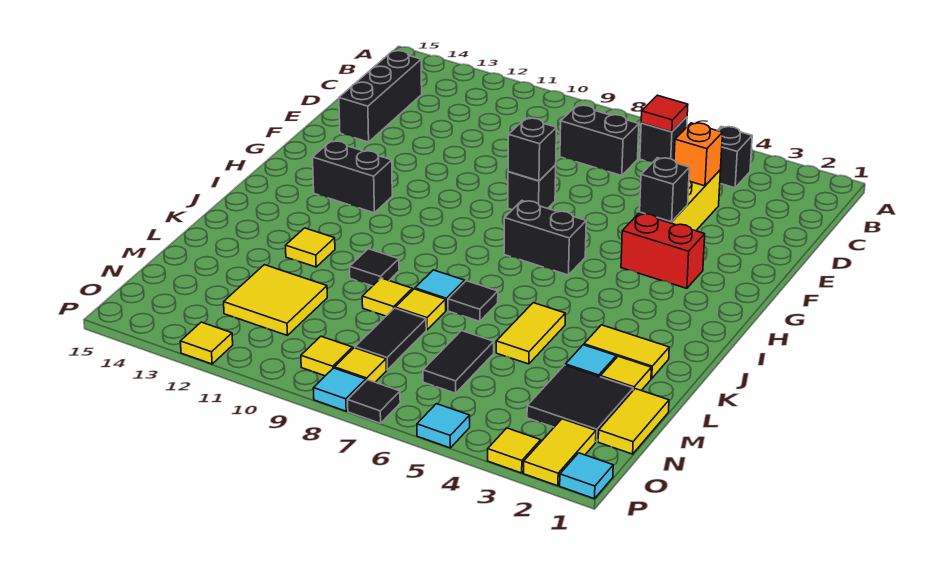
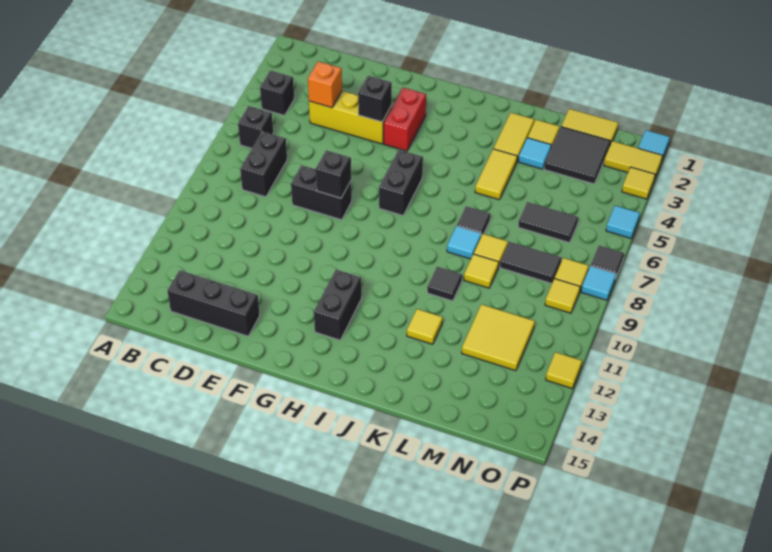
red tile B6 level 2 -> none
black brick F8 level 1 -> black brick E8:F8 level 1
yellow tile K5:L5 level 1 -> yellow tile K4:K5 level 1

